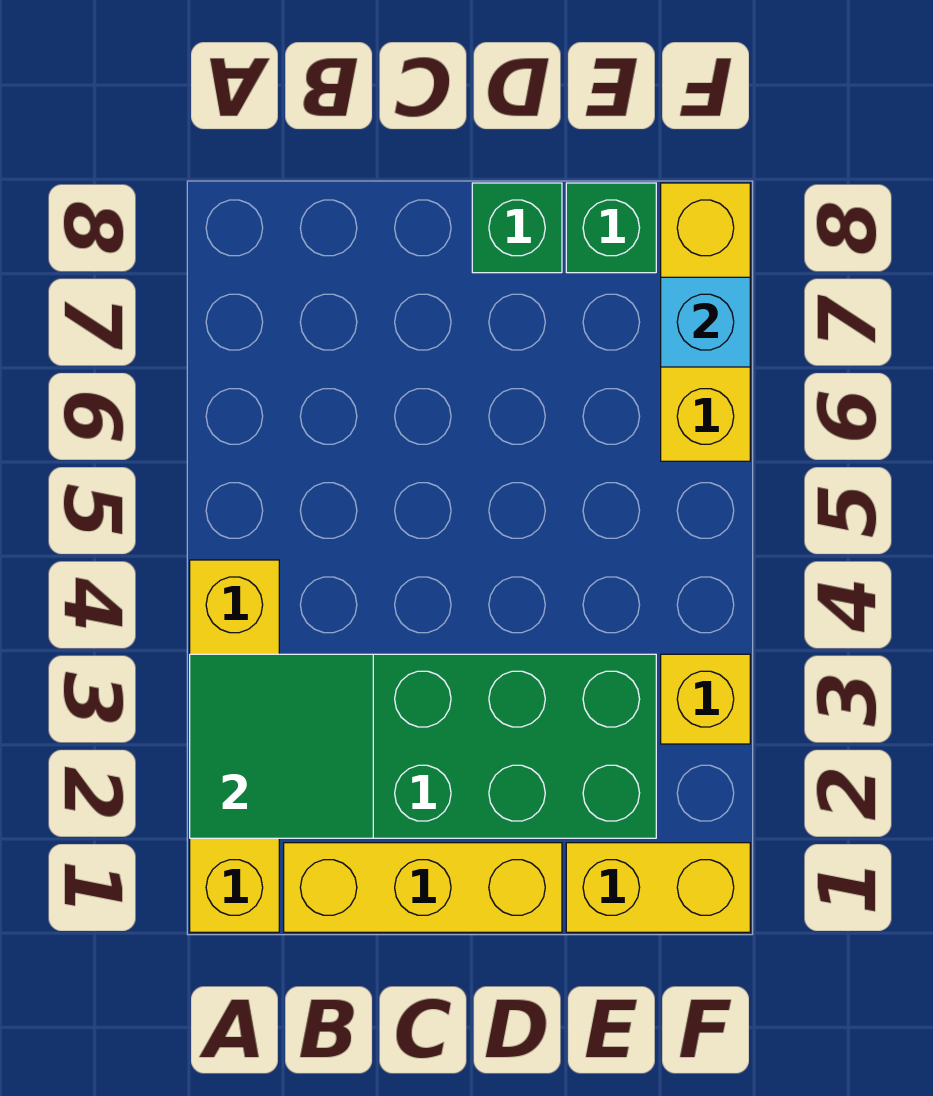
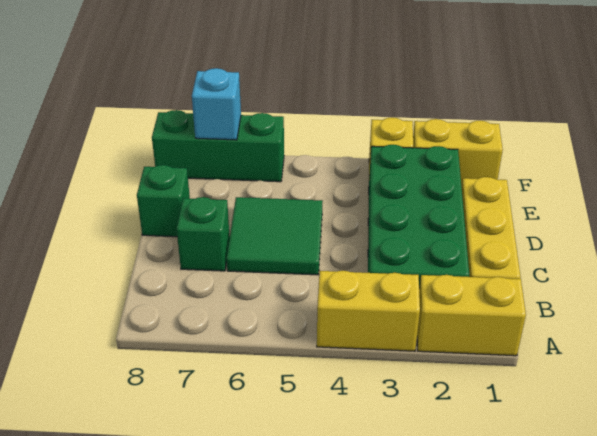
green tile A2:B3 level 2 -> green tile C5:D6 level 1
yellow brick E1:F1 level 1 -> yellow brick F1:F2 level 1
green brick E8 level 1 -> green brick C7 level 1
yellow brick F6:F8 level 1 -> green brick F6:F8 level 1

